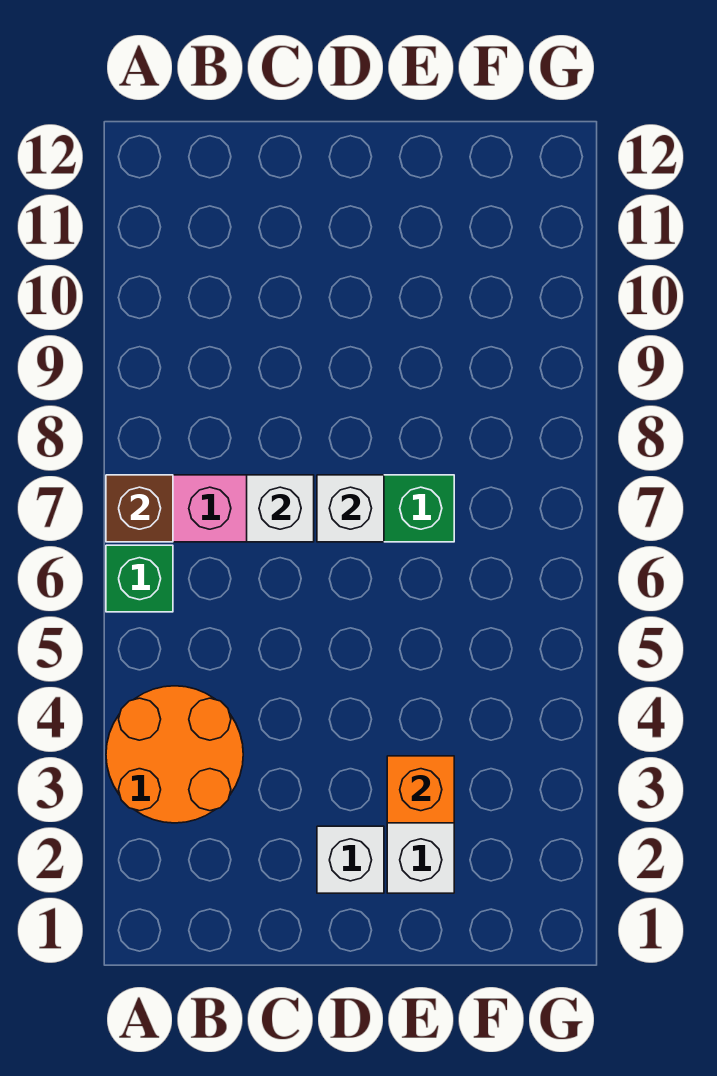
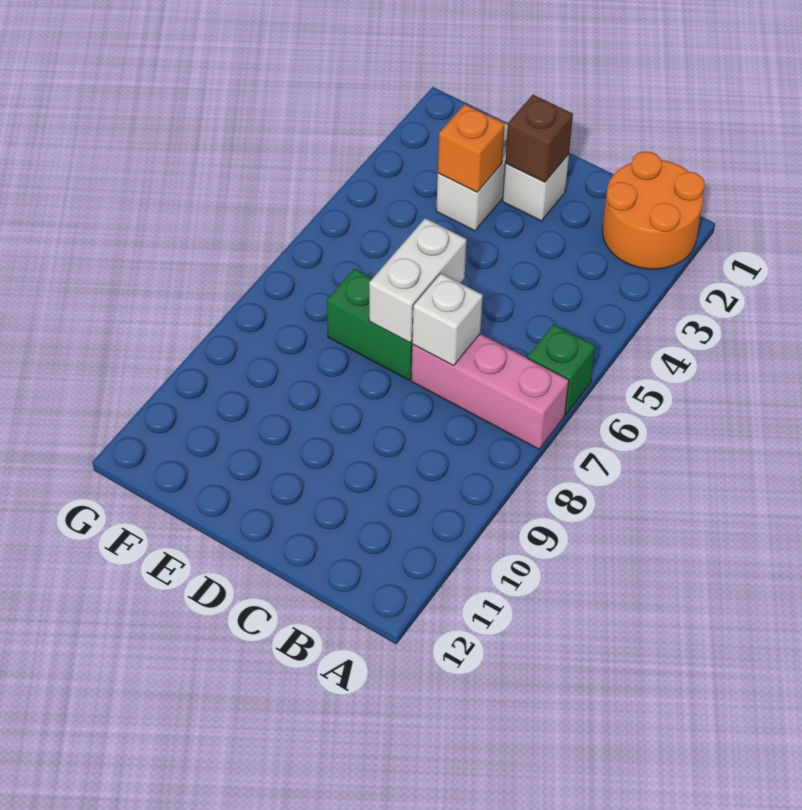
orange round brick A3:B4 level 1 -> orange round brick A1:B2 level 1
brown brick A7 level 2 -> brown brick D2 level 2
white brick D7 level 2 -> white brick D6:D7 level 2

